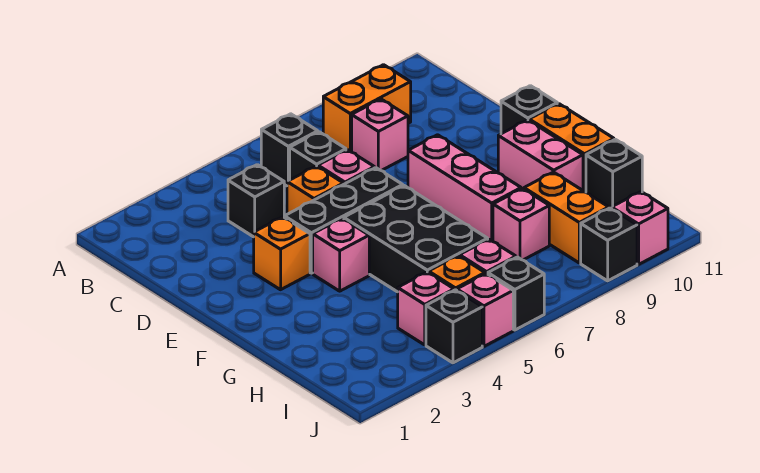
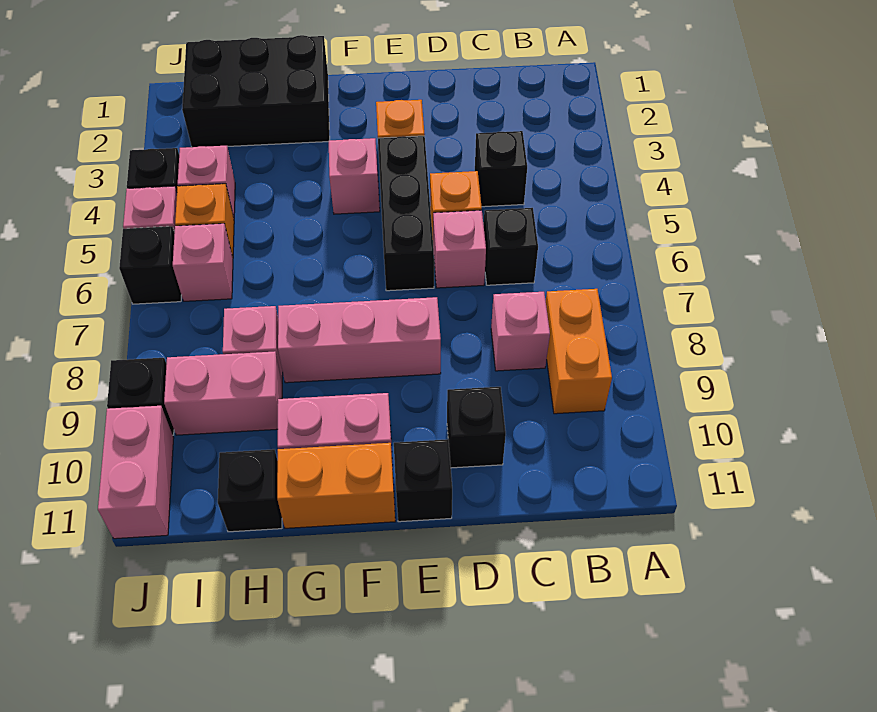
black brick B6 level 1 -> black brick D10 level 1
black brick F5:H6 level 1 -> black brick G1:I2 level 1
orange brick H9:I9 level 1 -> pink brick H9:I9 level 1
pink brick J10 level 1 -> pink brick J10:J11 level 1

